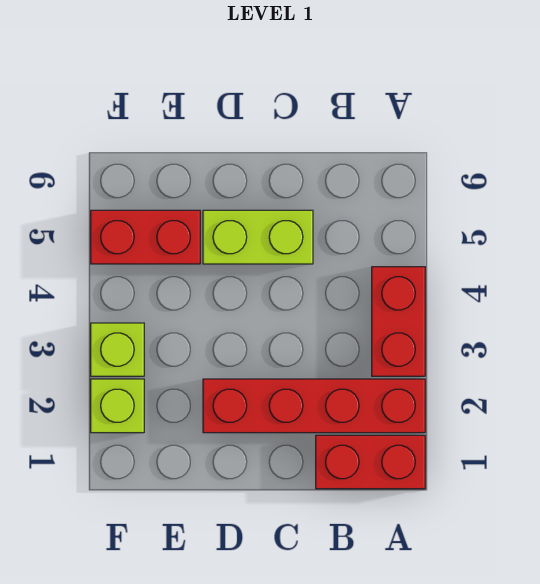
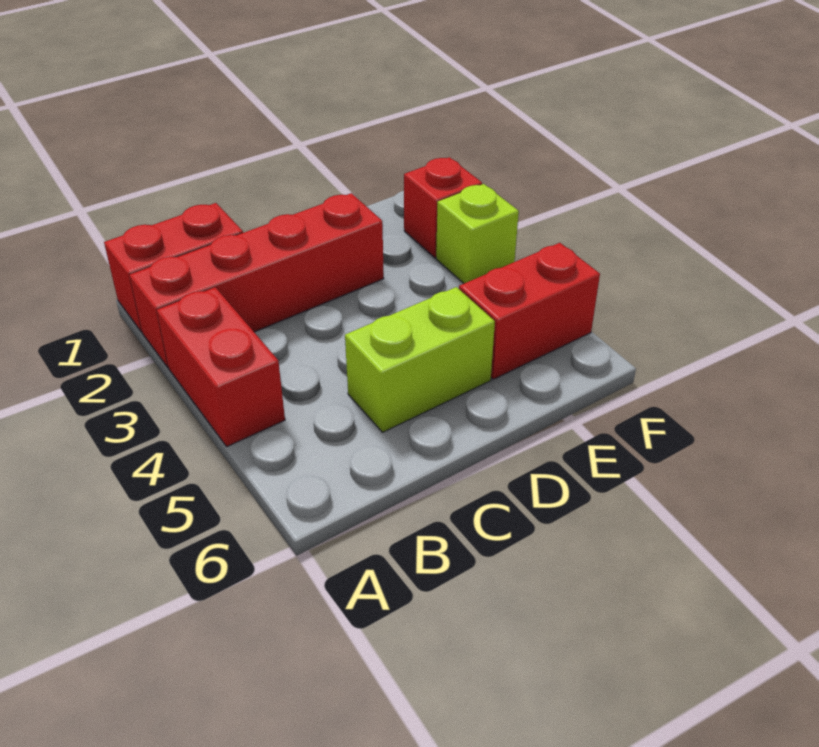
lime brick F2 level 1 -> red brick F2 level 1

